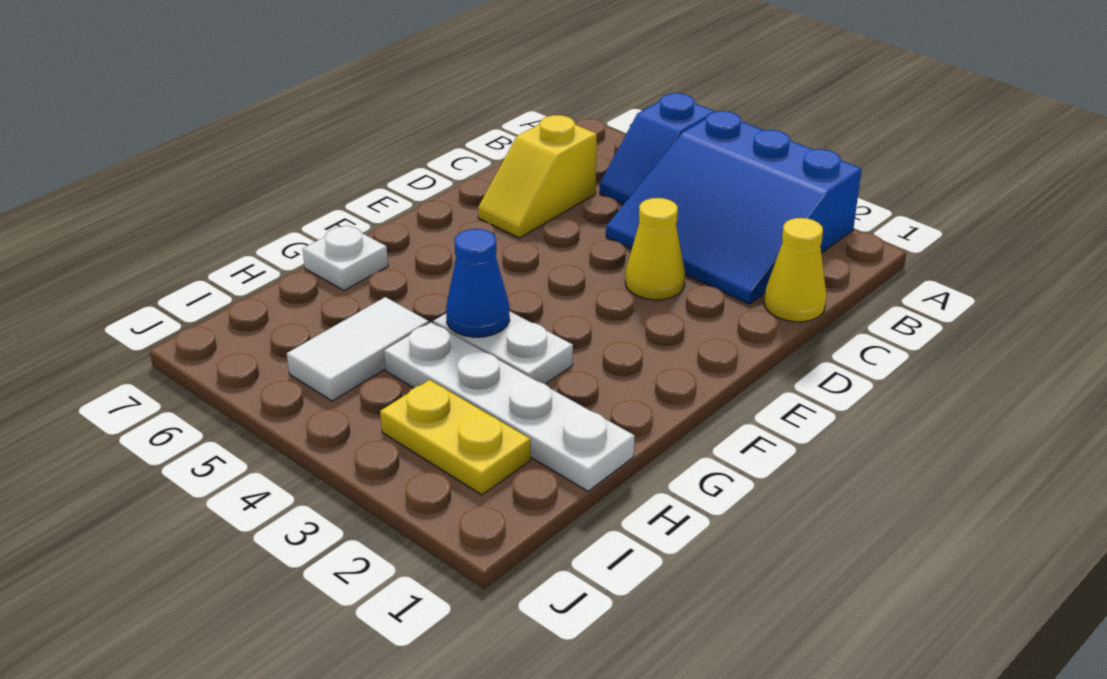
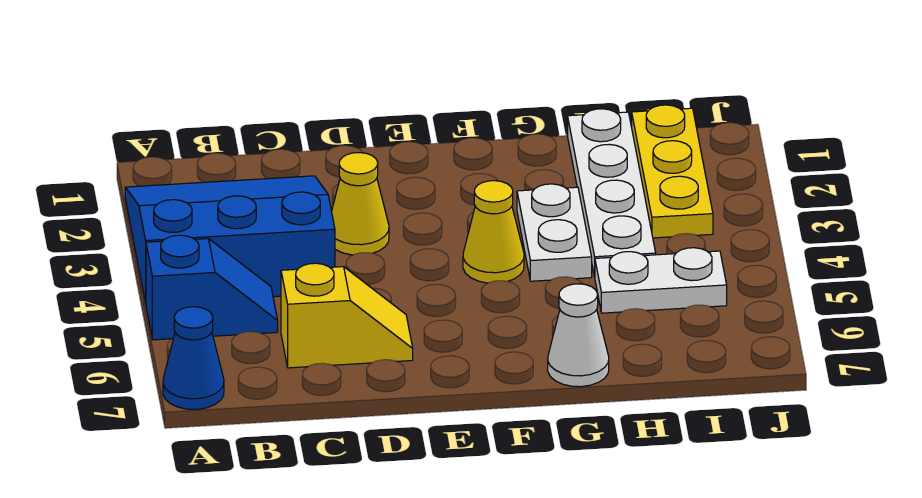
blue slope A2:C4 level 1 top A -> blue slope A2:C4 level 1 top 4
yellow cone C1 level 1 -> yellow cone F4 level 1
blue cone G4 level 2 -> blue cone A7 level 1
white plate G7 level 1 -> white cone G7 level 1
white tile H5:I5 level 1 -> white plate H5:I5 level 1
yellow plate I2:I3 level 1 -> yellow plate I1:I3 level 1

